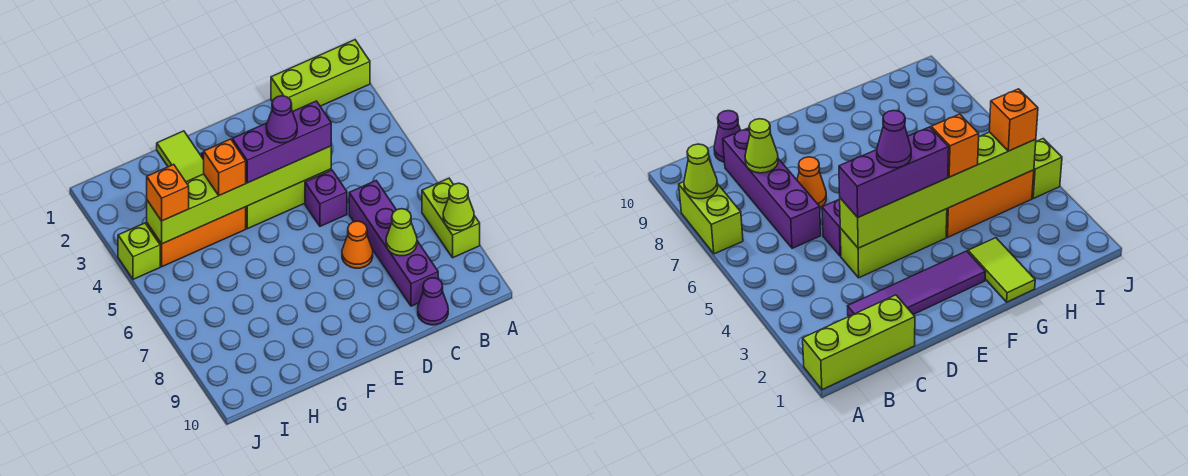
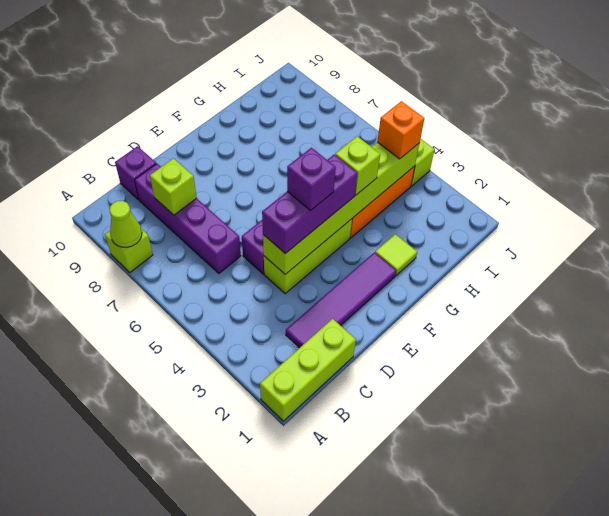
lime brick A7:A8 level 1 -> lime brick A8 level 1
lime cone C8 level 2 -> lime brick C8 level 2
purple cone C10 level 1 -> purple brick C10 level 1
orange cone D7 level 1 -> none
purple cone E4 level 4 -> purple brick E4 level 4
lime tile G1:G2 level 1 -> lime tile G2 level 1
orange brick G4 level 3 -> lime brick G4 level 3

